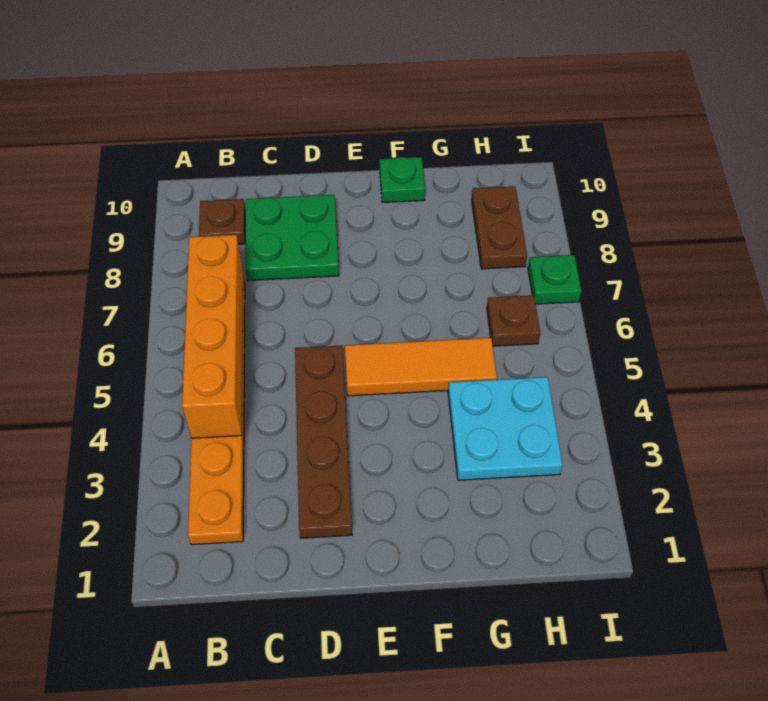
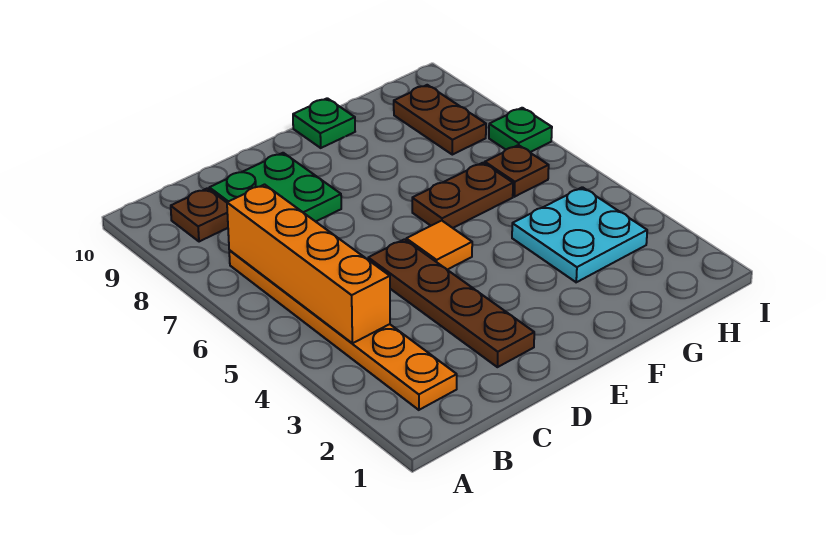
orange tile E5:G5 level 1 -> orange tile E5 level 1
none -> brown plate F6:G6 level 1

